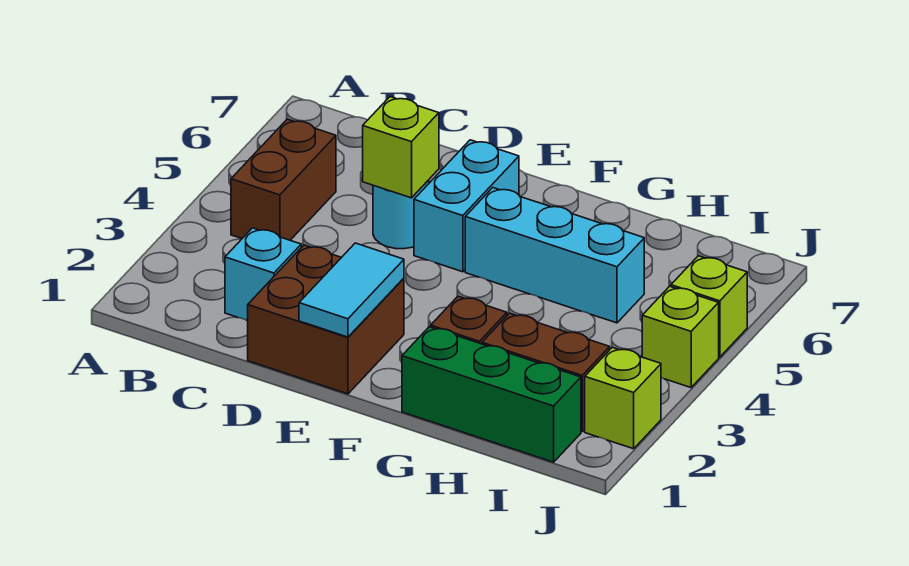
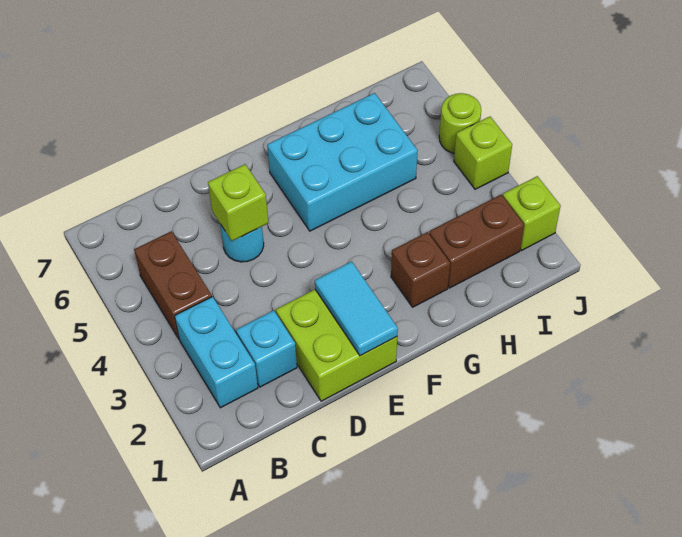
brown brick D1:E2 level 1 -> lime brick D1:E2 level 1
cyan brick E5:E6 level 1 -> cyan brick B2:B3 level 1
cyan brick F5:H5 level 1 -> cyan brick F5:H6 level 1
green brick G1:I1 level 1 -> none
lime brick J5 level 1 -> lime round brick J5 level 1

